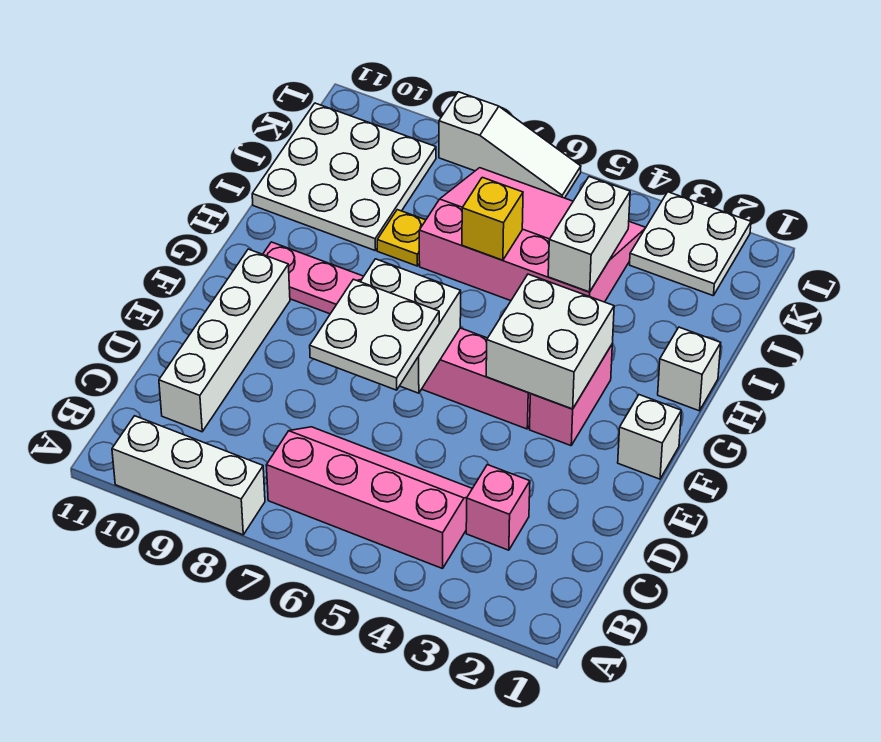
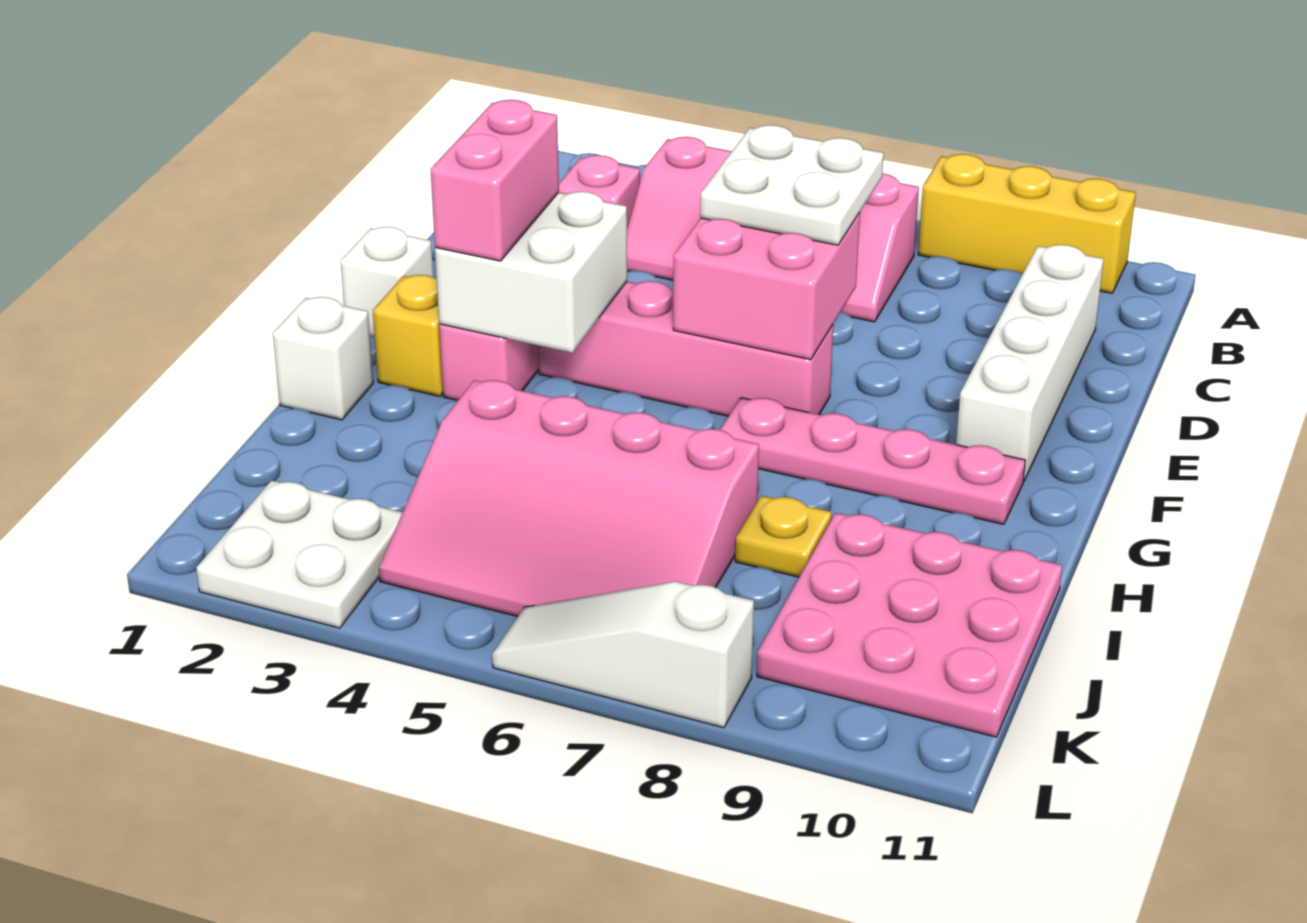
white brick A8:A10 level 1 -> yellow brick A8:A10 level 1
white brick E6:F7 level 2 -> pink brick E6:F7 level 2
none -> pink brick F3:G3 level 3
white brick I4:J4 level 2 -> none
yellow brick I6 level 2 -> yellow brick G2 level 1
white plate I9:K11 level 1 -> pink plate I9:K11 level 1

